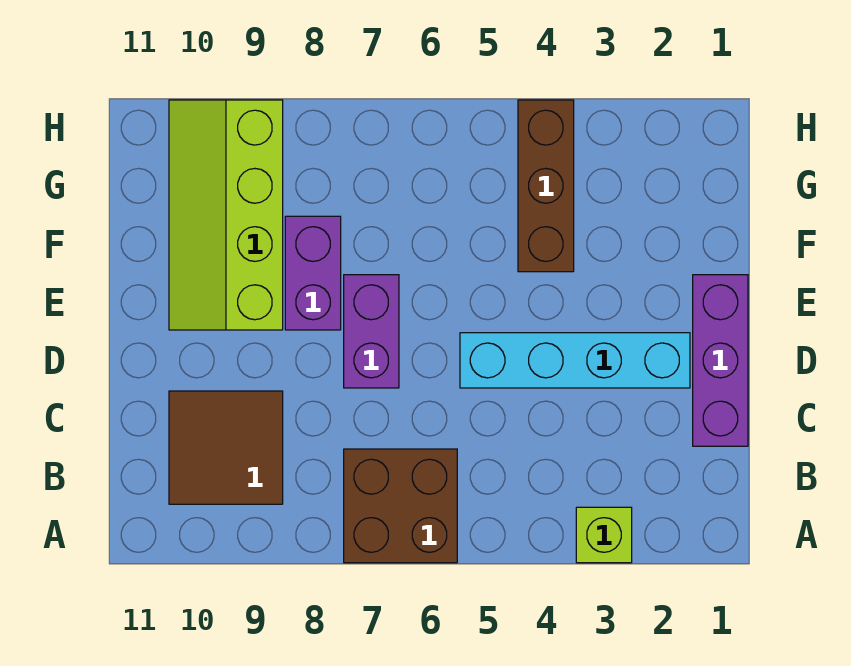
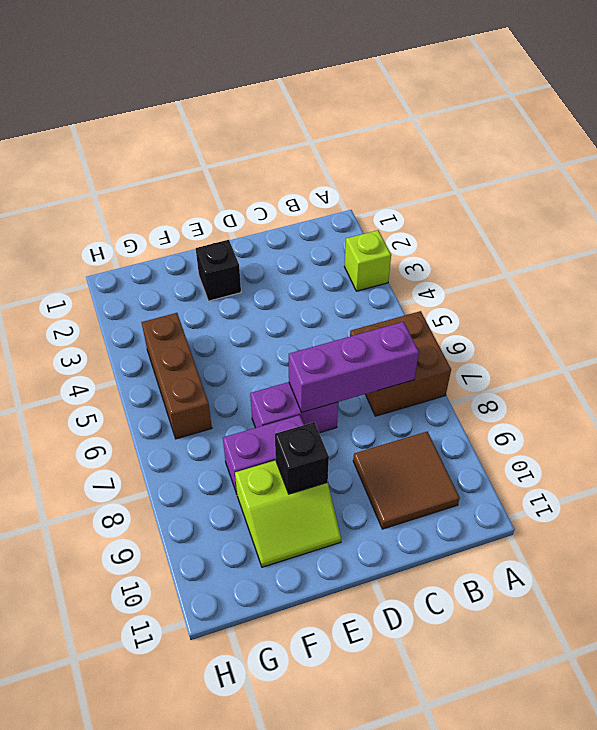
purple brick C1:E1 level 1 -> purple brick B7:D7 level 2
cyan brick D2:D5 level 1 -> none
none -> black brick E2 level 1
lime slope E9:H10 level 1 top 9 -> lime slope E9:F10 level 1 top 9
none -> black brick E9 level 2
brown brick F4:H4 level 1 -> brown brick G4:G6 level 1

